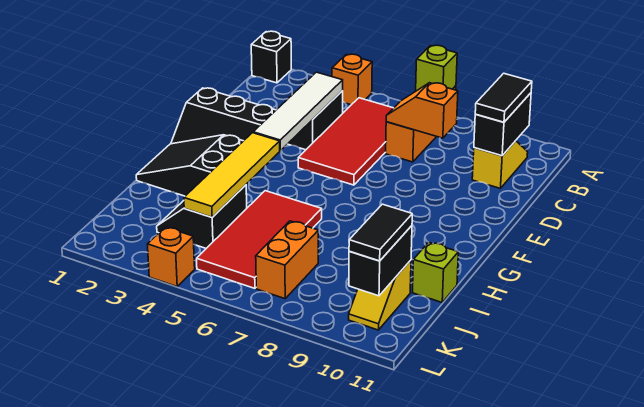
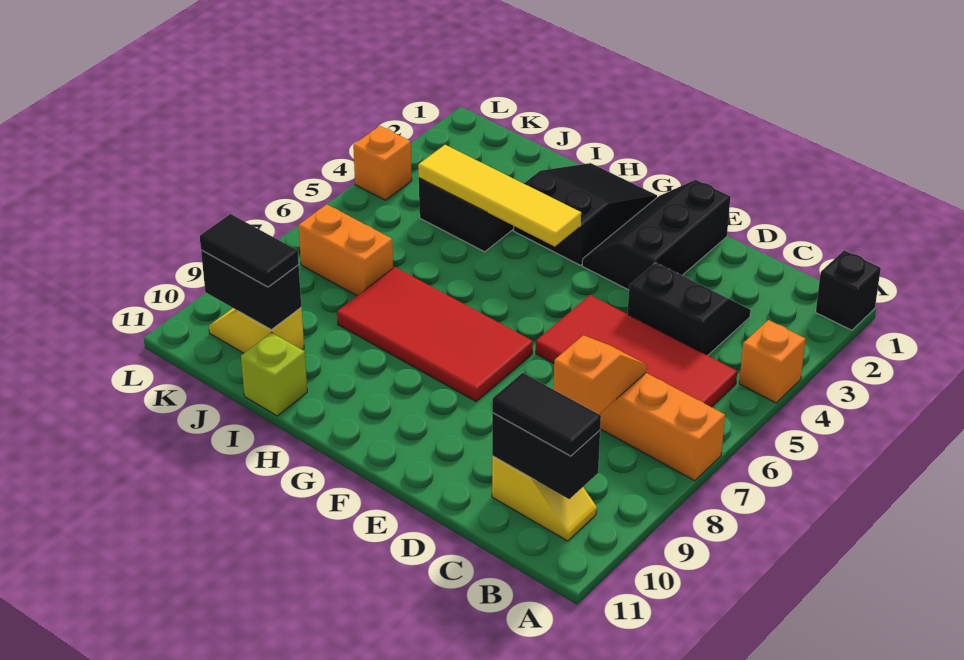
lime brick A7 level 2 -> none
white tile C4:F4 level 2 -> none
red tile H5:K6 level 1 -> red tile F7:I8 level 1

